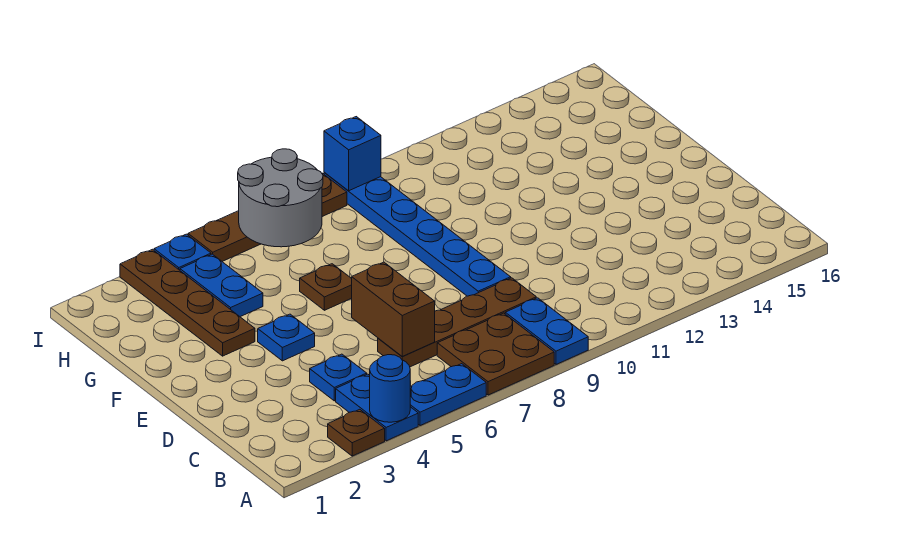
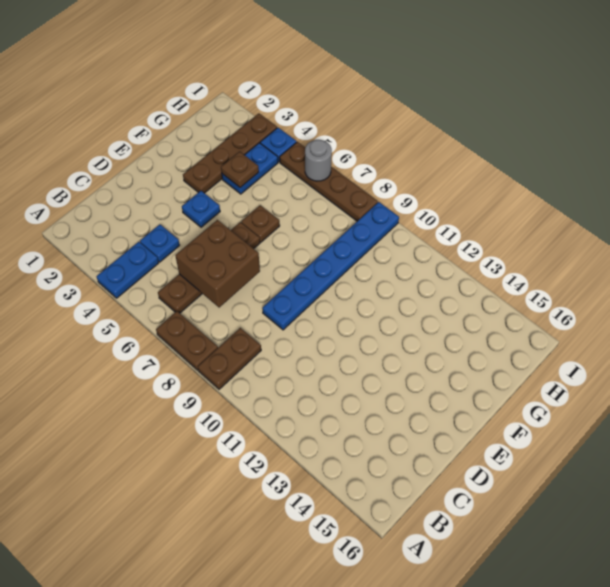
brown plate A3 level 1 -> brown plate G4 level 2
blue round brick A4 level 2 -> none
blue plate A5:A6 level 1 -> none
brown plate A7:B8 level 1 -> brown plate A7:A8 level 1
blue plate A9:B9 level 1 -> brown plate A9:B9 level 1
brown plate C6:C9 level 1 -> brown plate B6:E6 level 1
brown brick C6:D6 level 2 -> brown brick C6:D7 level 2
grey round brick H6:I7 level 2 -> grey round brick I6 level 2
blue brick I9 level 2 -> none

